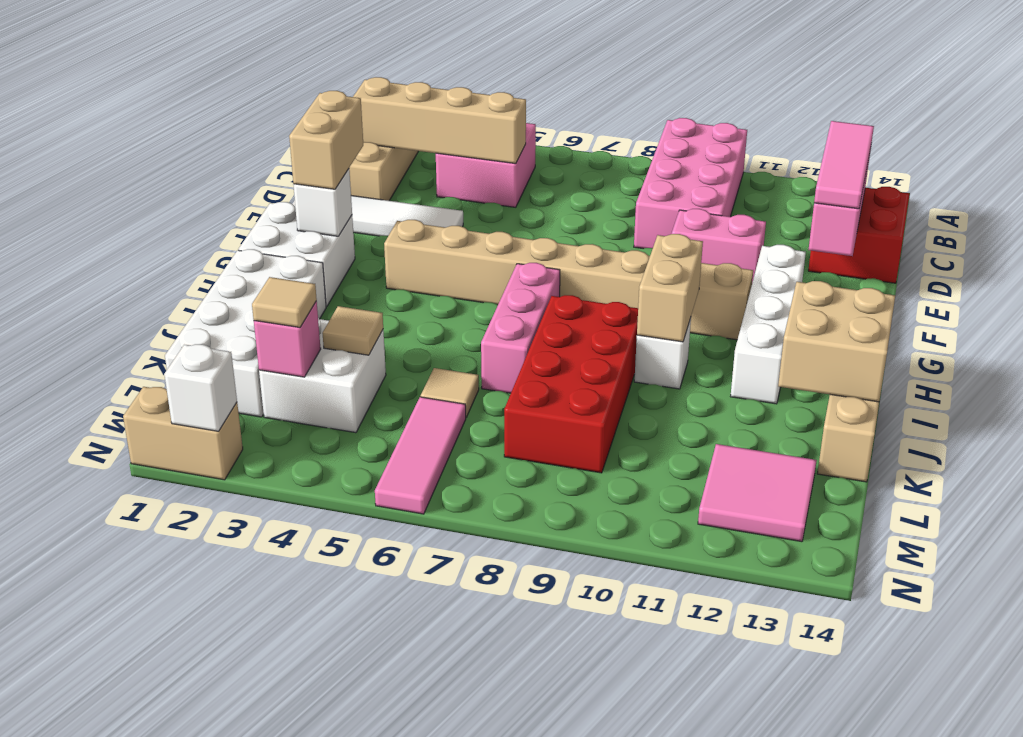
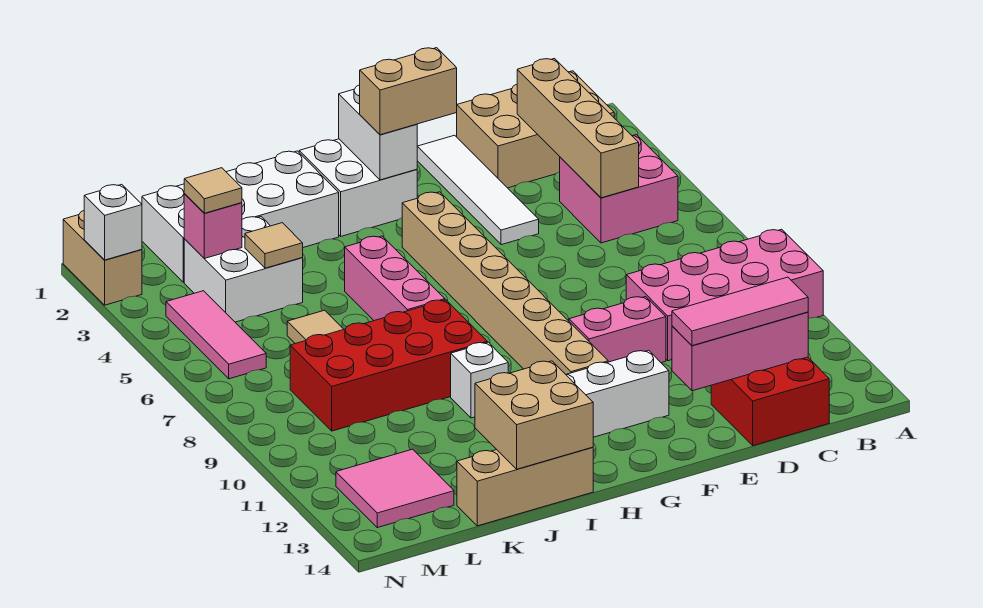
pink brick E10:E11 level 1 -> pink brick E10:F10 level 1
white brick G2 level 2 -> white brick G1:G2 level 2
pink brick H7:J7 level 1 -> pink brick I5:I7 level 1
tan brick H10:I10 level 2 -> none
pink tile L6:N6 level 1 -> pink tile M4:M6 level 1

